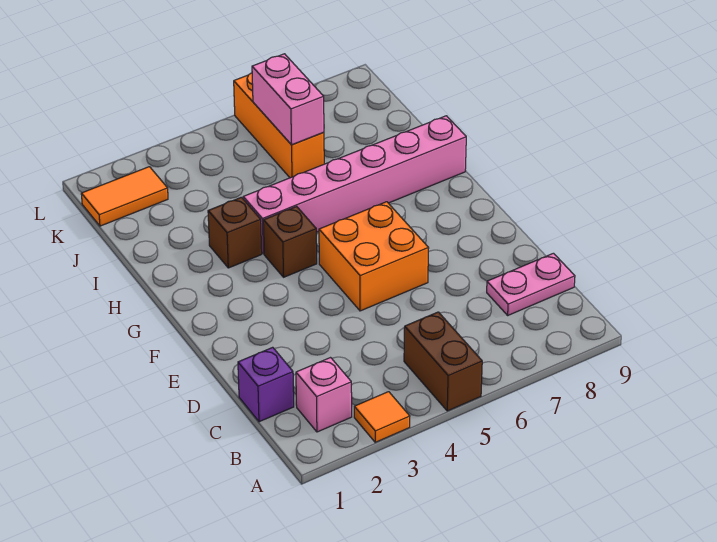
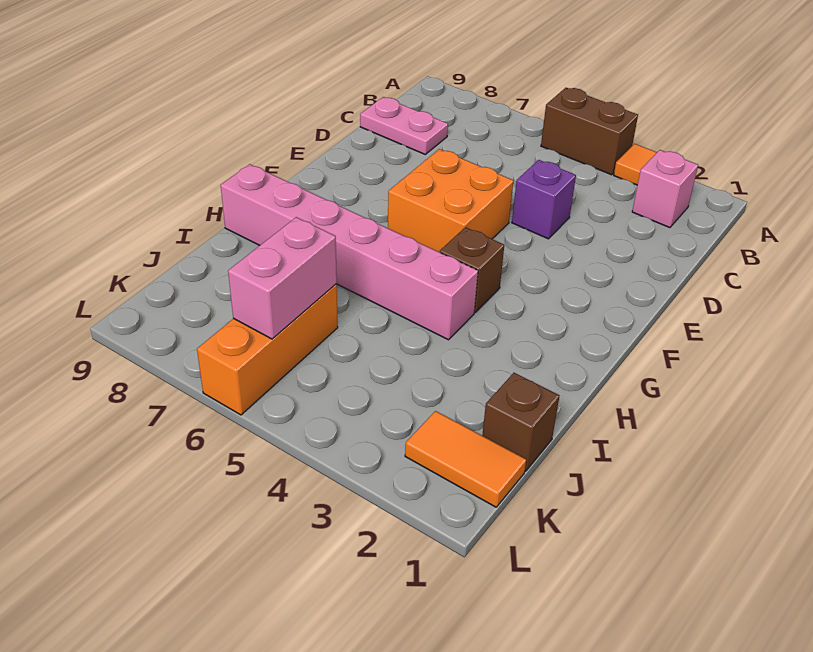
brown brick A5:B5 level 1 -> brown brick A4:A5 level 1
purple brick C1 level 1 -> purple brick D4 level 1
brown brick H3 level 1 -> brown brick J1 level 1

